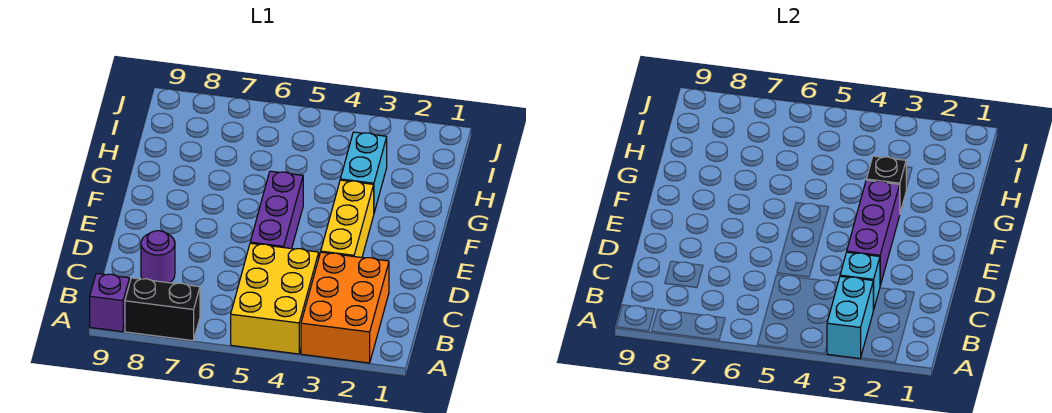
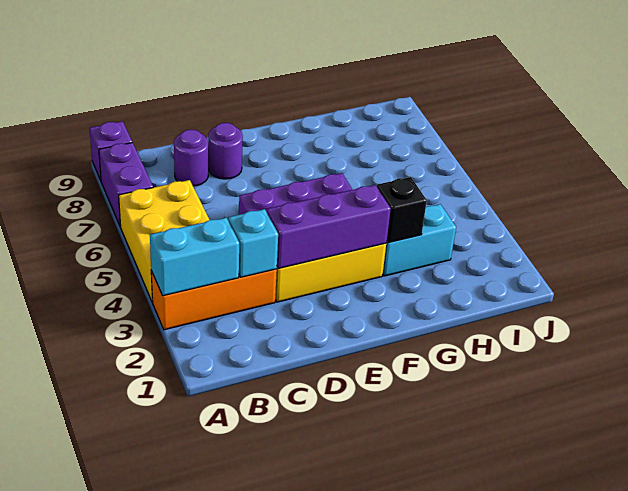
orange brick A2:C3 level 1 -> orange brick A3:C3 level 1
yellow brick A4:C5 level 1 -> yellow brick A4:B6 level 1
black brick A7:A8 level 1 -> purple brick A7:A8 level 1
none -> purple round brick D8 level 1

